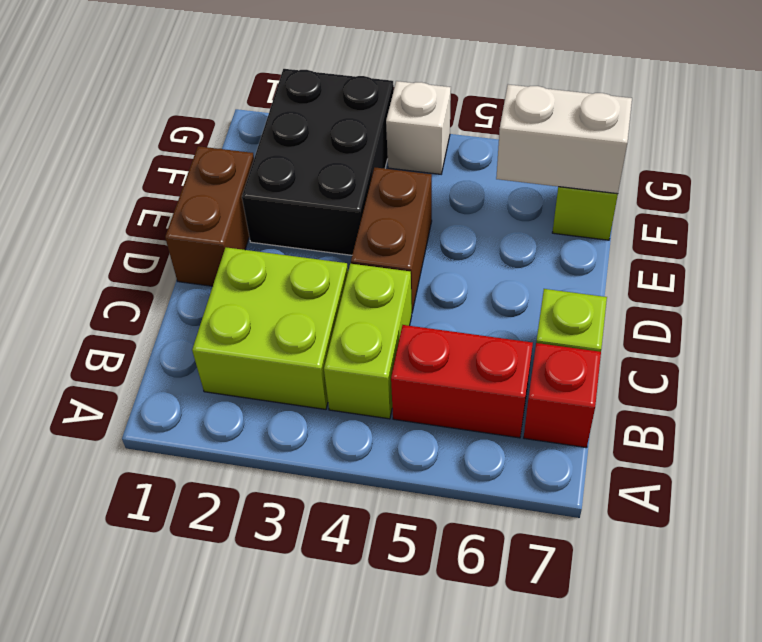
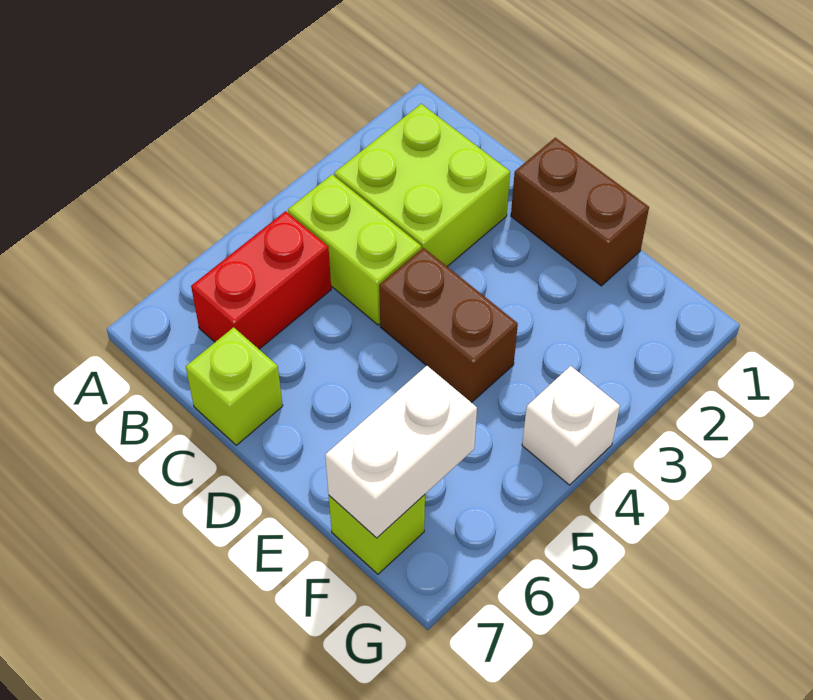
red brick B7 level 1 -> none
black brick E2:G3 level 1 -> none

